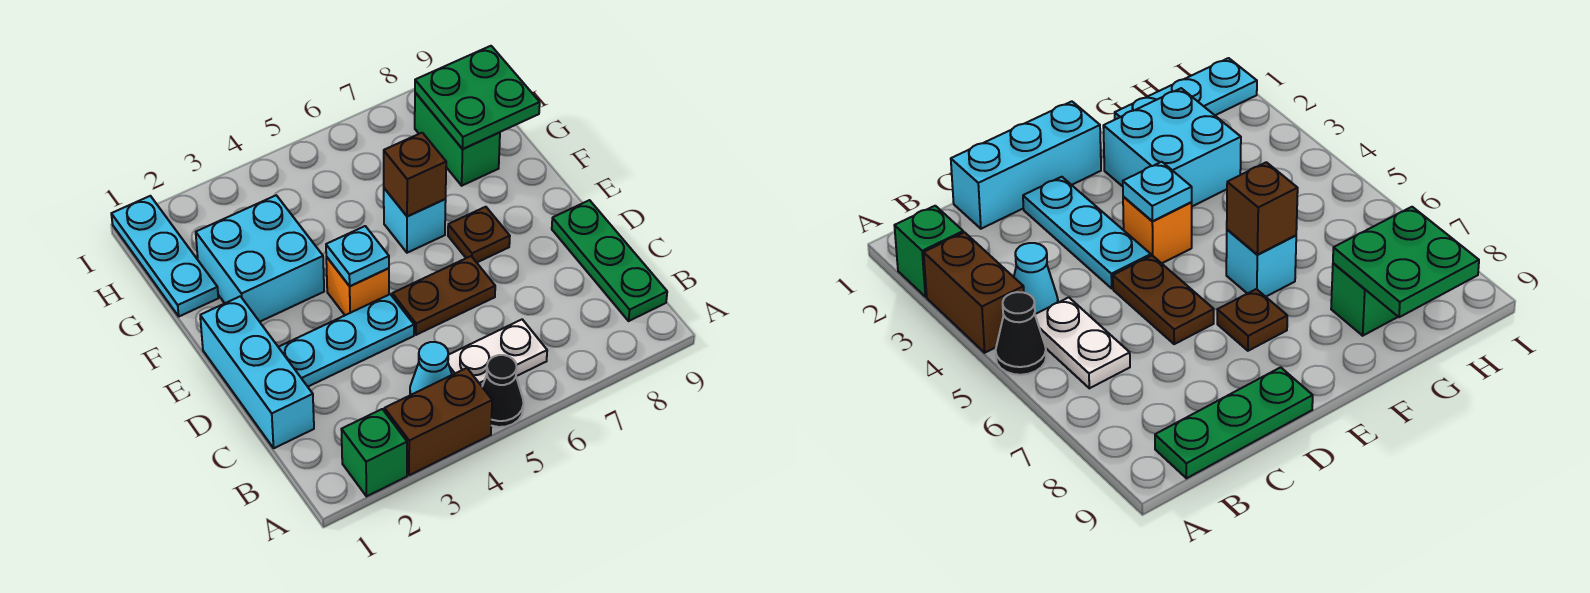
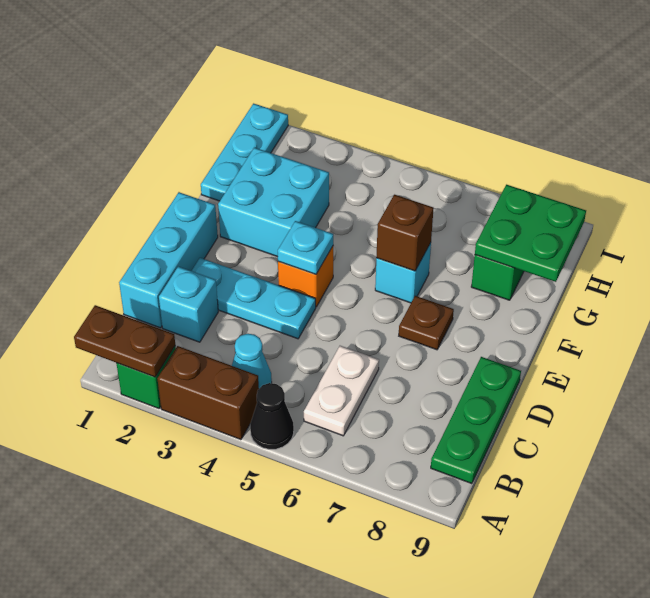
white plate B5:B6 level 1 -> white plate B6:C6 level 1
none -> cyan brick C2 level 1
brown plate D5:D6 level 1 -> brown plate A1:A2 level 2

